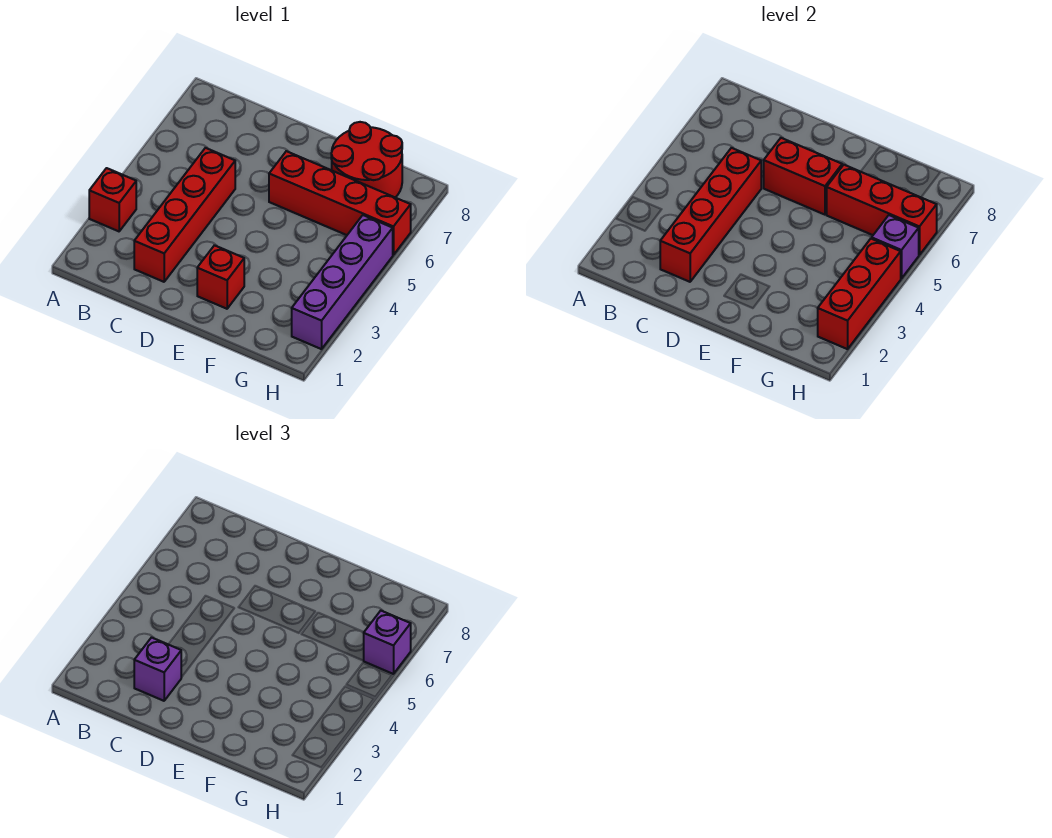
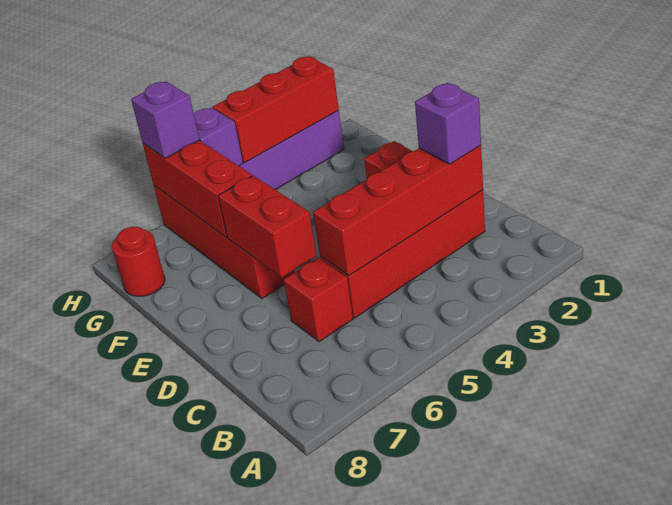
red brick A3 level 1 -> red brick C6 level 1
red round brick F7:G8 level 1 -> red round brick G8 level 1

